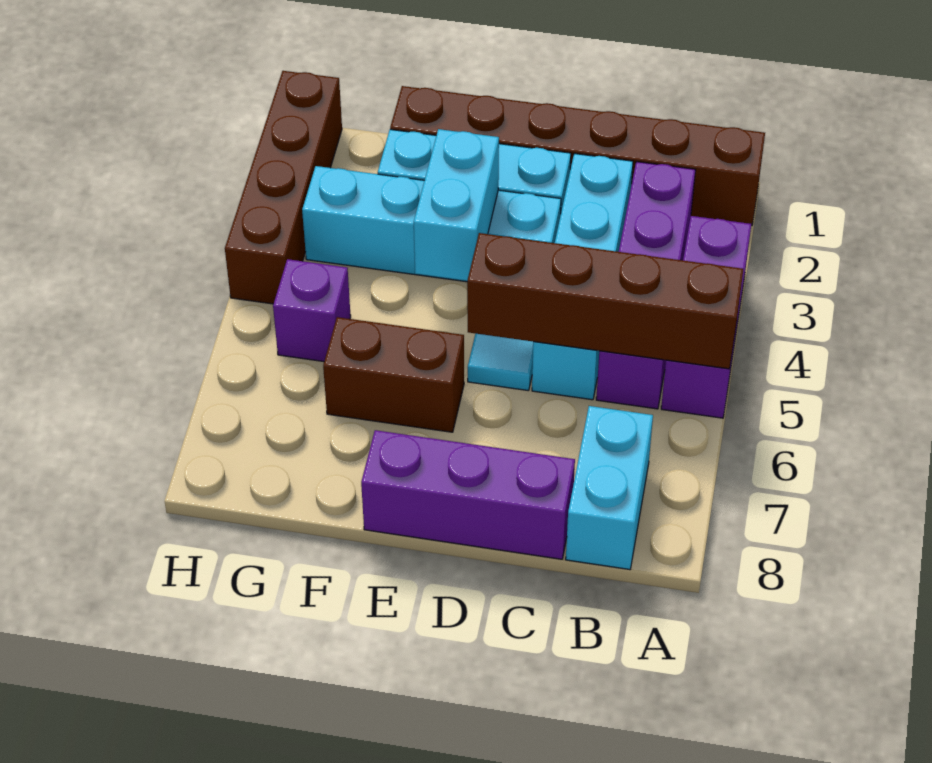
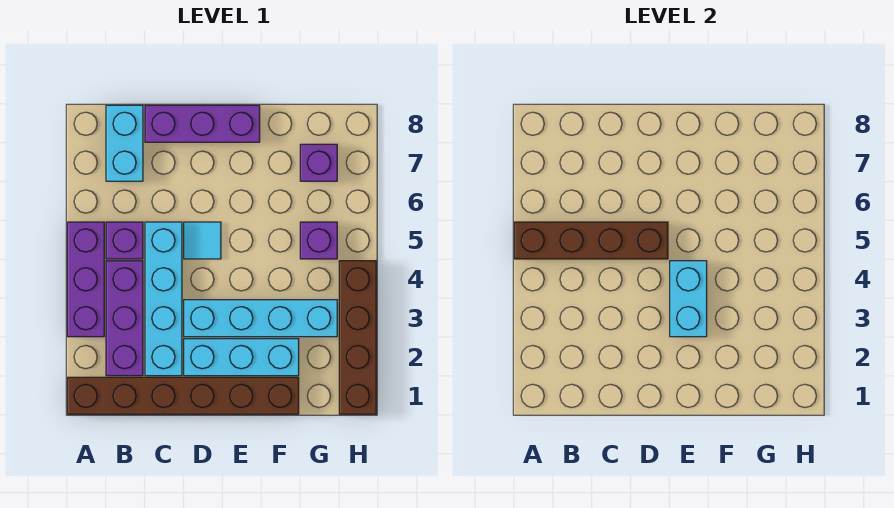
brown brick E6:F6 level 1 -> none
none -> purple brick G7 level 1

